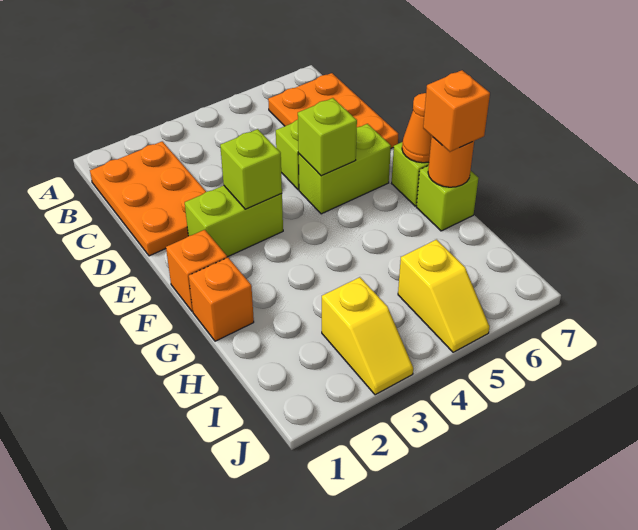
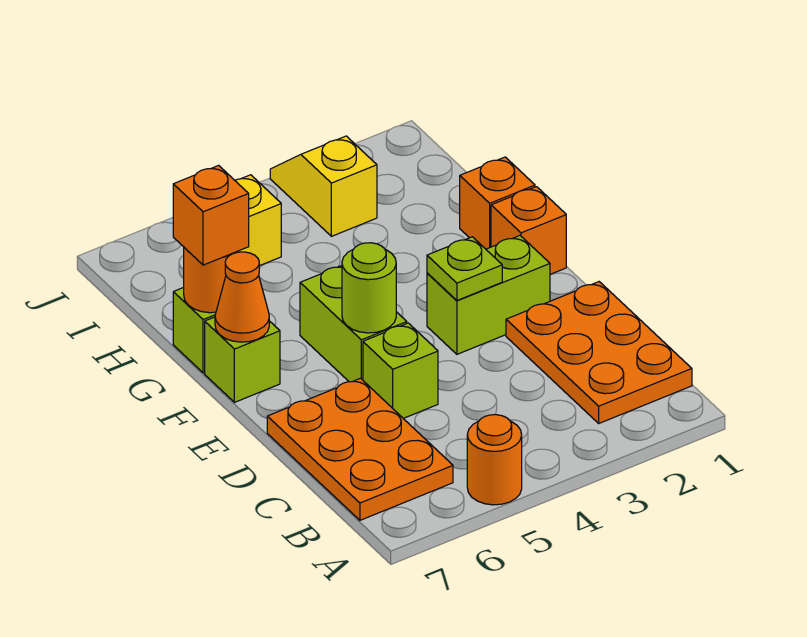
none -> orange round brick A5 level 1
lime brick E3 level 2 -> lime plate E3 level 2
lime brick E5:E6 level 1 -> lime brick E5:F5 level 1
lime brick E5 level 2 -> lime round brick E5 level 2

